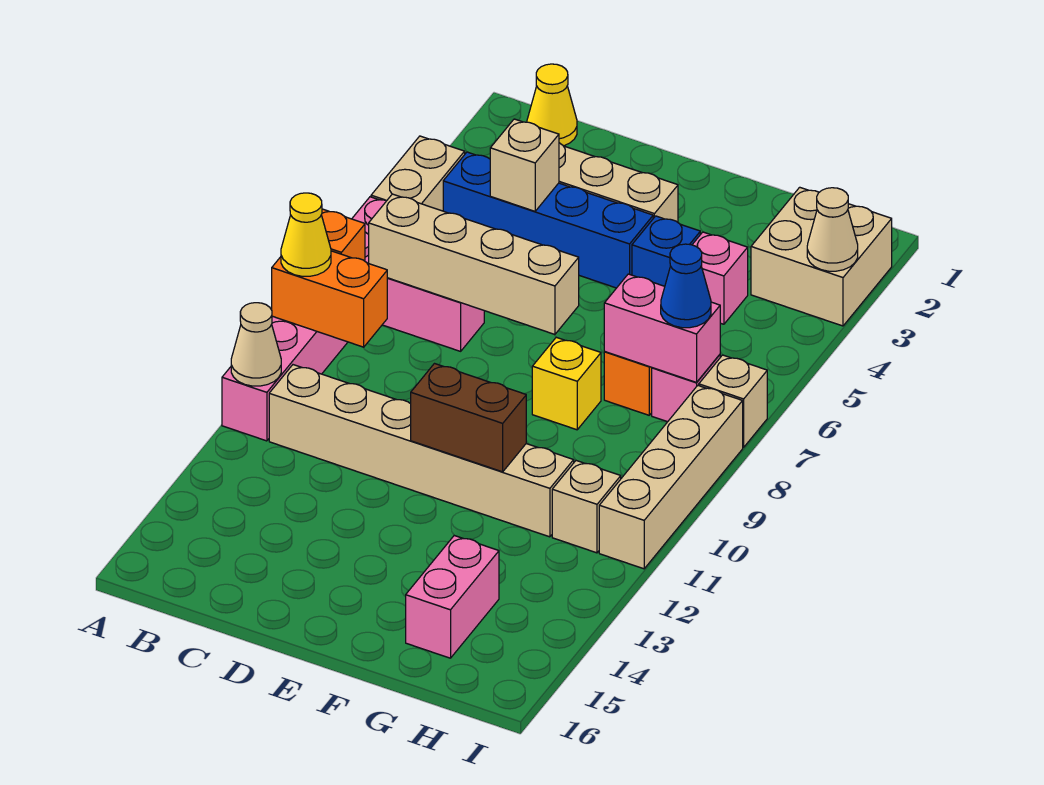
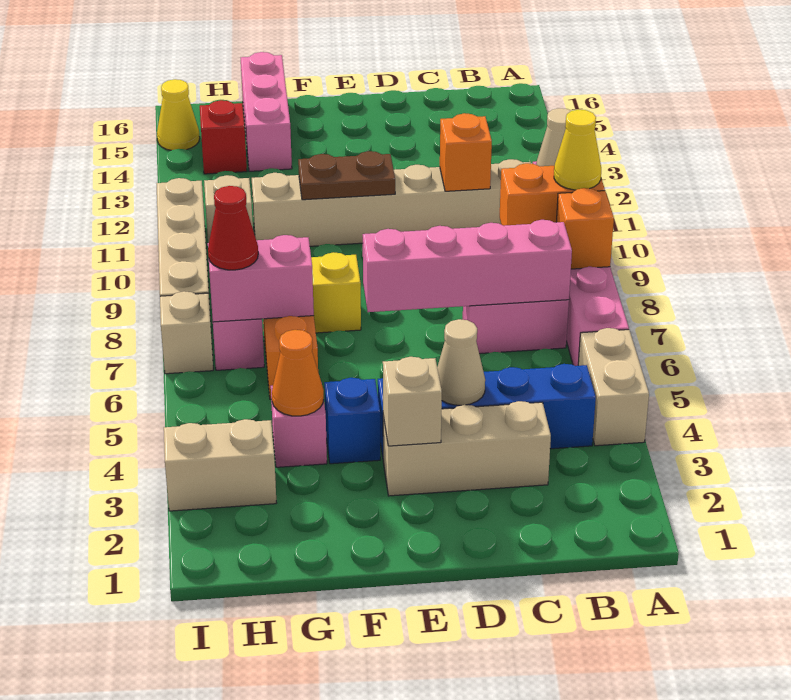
yellow cone B1 level 1 -> yellow cone I15 level 1
tan brick B7:E7 level 2 -> pink brick B7:E7 level 2
tan brick C4 level 2 -> tan brick E3 level 2
none -> orange brick C11 level 2
brown brick E11:F11 level 2 -> brown plate E11:F11 level 2
none -> orange cone G4 level 2
pink brick G14:G15 level 1 -> pink brick G14:G16 level 1
tan brick H2:I3 level 1 -> tan brick H3:I3 level 1
blue cone H7 level 3 -> red cone H7 level 3
none -> red brick H14 level 1
tan cone I3 level 2 -> tan cone D4 level 2

